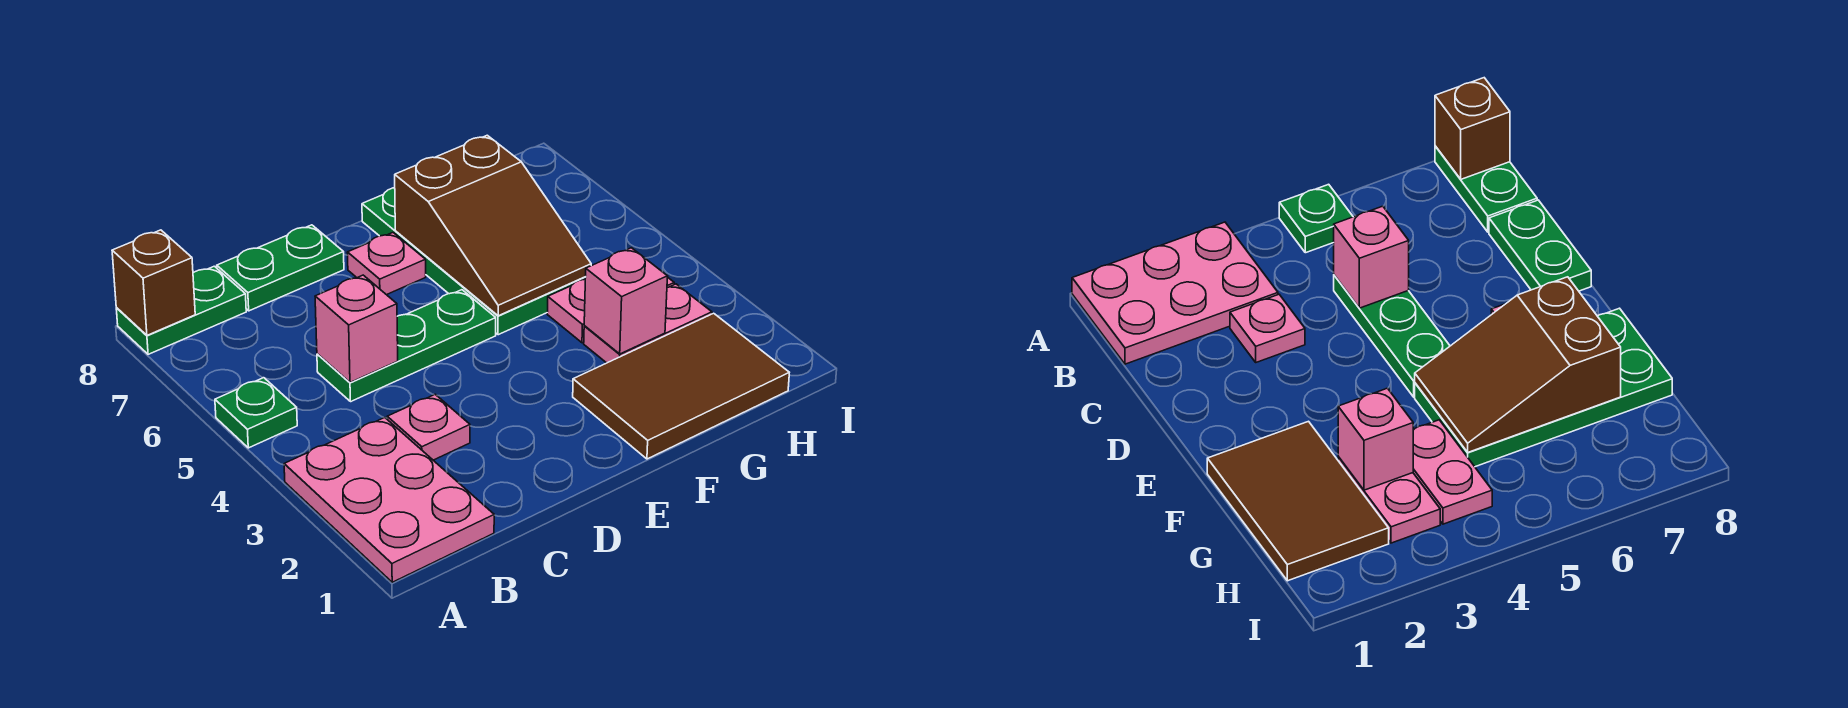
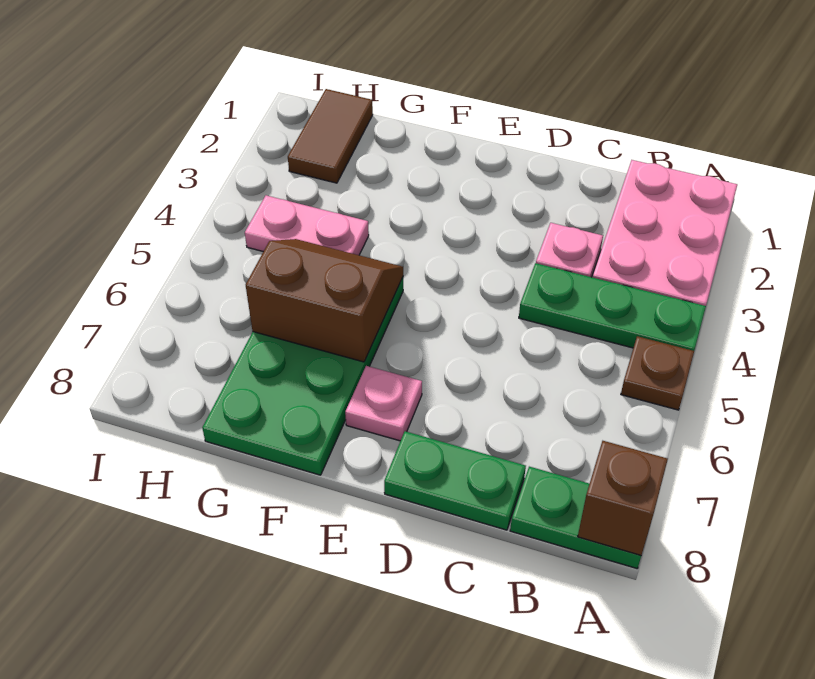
green plate A5 level 1 -> brown plate A5 level 1
green plate C5:E5 level 1 -> green plate A4:C4 level 1
pink brick C5 level 2 -> none
brown tile F1:H2 level 1 -> brown tile H1:H2 level 1
brown slope F5:G7 level 2 top 7 -> brown slope F5:G6 level 2 top 6
pink plate G3:H3 level 1 -> none
pink brick G3 level 2 -> none

